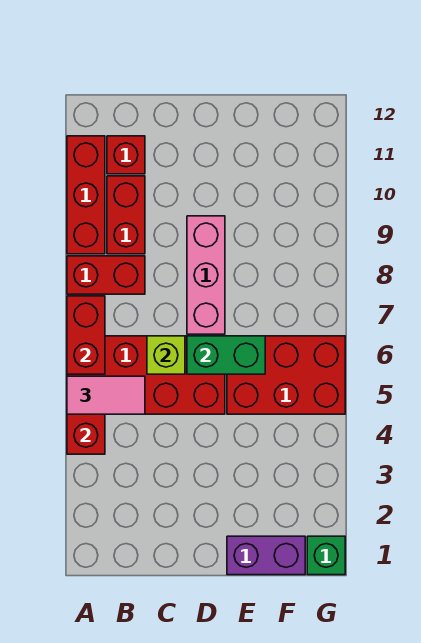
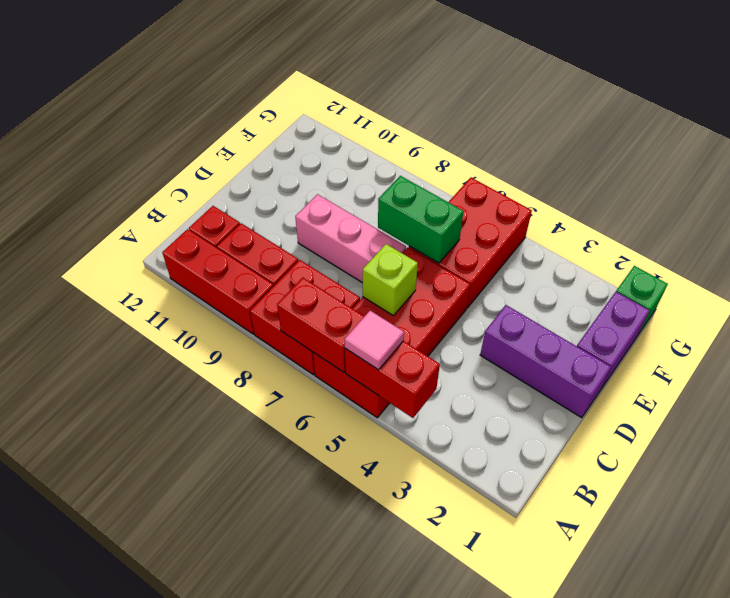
pink tile A5:B5 level 3 -> pink tile A5 level 3
red brick A8:B8 level 1 -> red brick A7:B8 level 1
none -> purple brick D1:D3 level 1
green brick D6:E6 level 2 -> green brick E6:E7 level 2

